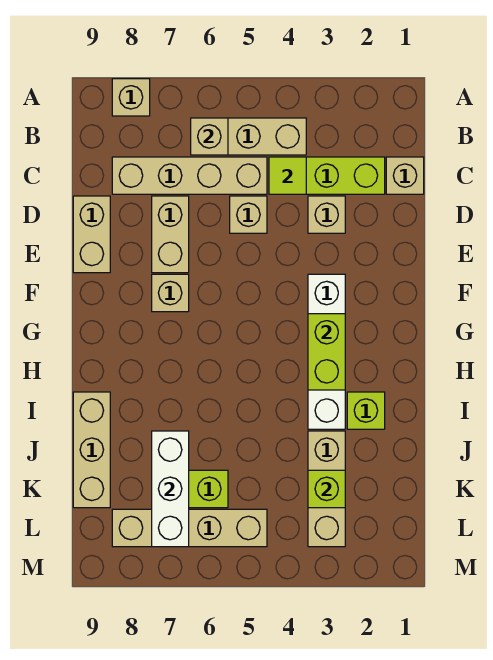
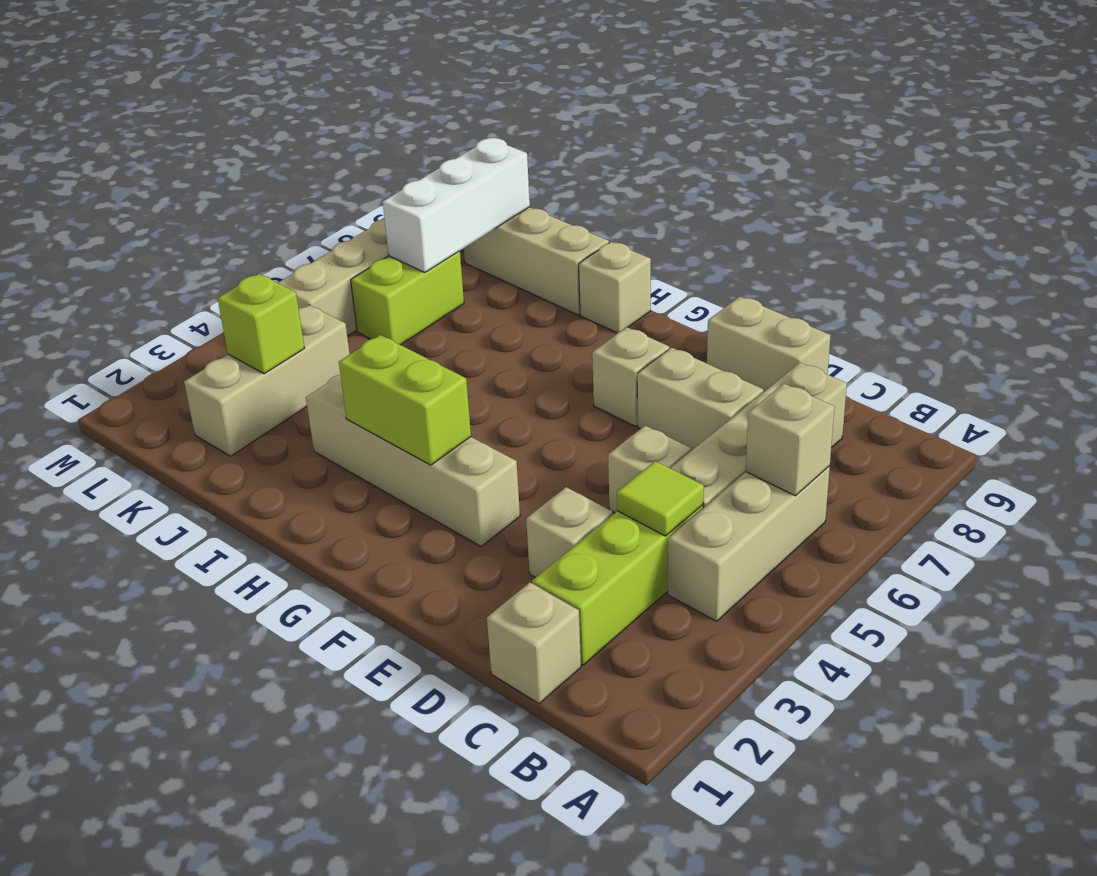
tan brick A8 level 1 -> tan brick H9 level 1
white brick F3:I3 level 1 -> tan brick F3:I3 level 1
lime brick I2 level 1 -> none
tan brick J3:L3 level 1 -> tan brick K2:K4 level 1
white brick J7:L7 level 2 -> white brick K7:K9 level 2

